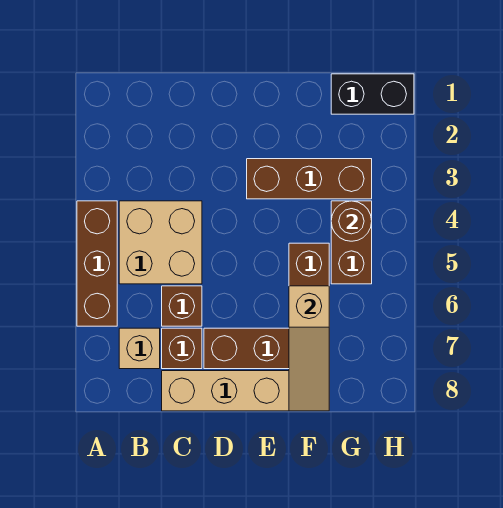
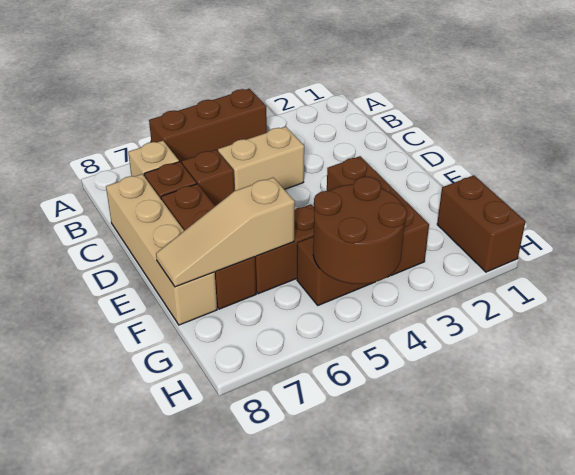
tan brick B4:C5 level 1 -> tan brick C4:C5 level 1
black brick G1:H1 level 1 -> brown brick G1:H1 level 1
brown round brick G4 level 2 -> brown round brick G4:H5 level 2

